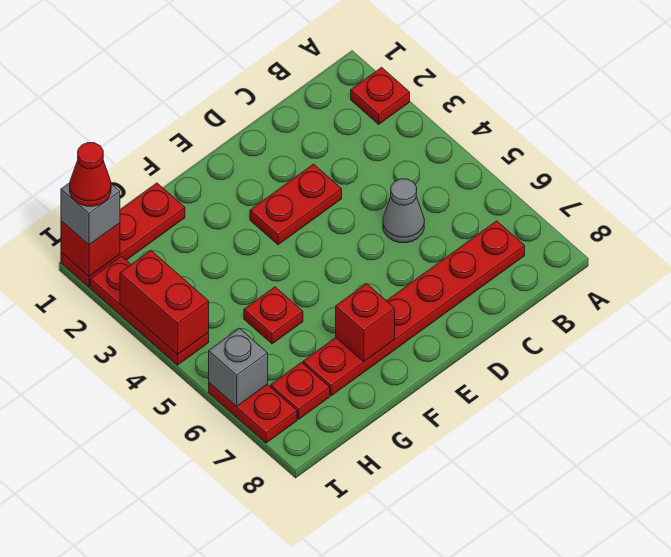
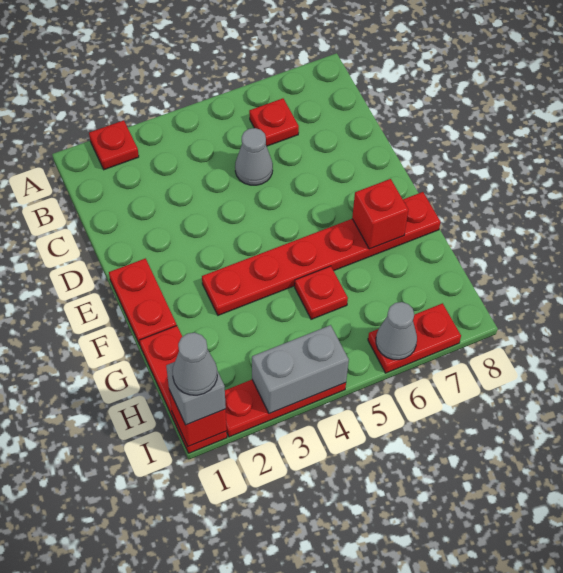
red plate B7:G7 level 1 -> red plate F3:F8 level 1
red plate D3:E3 level 1 -> red plate E1:F1 level 1
red plate H7 level 1 -> red plate B6 level 1
red cone I1 level 4 -> grey cone I1 level 4
red brick I3:I4 level 2 -> grey brick I3:I4 level 2
grey brick I6 level 2 -> grey cone I6 level 2

